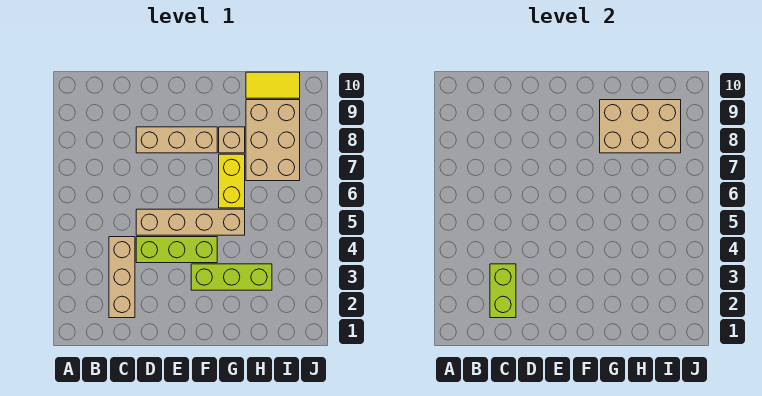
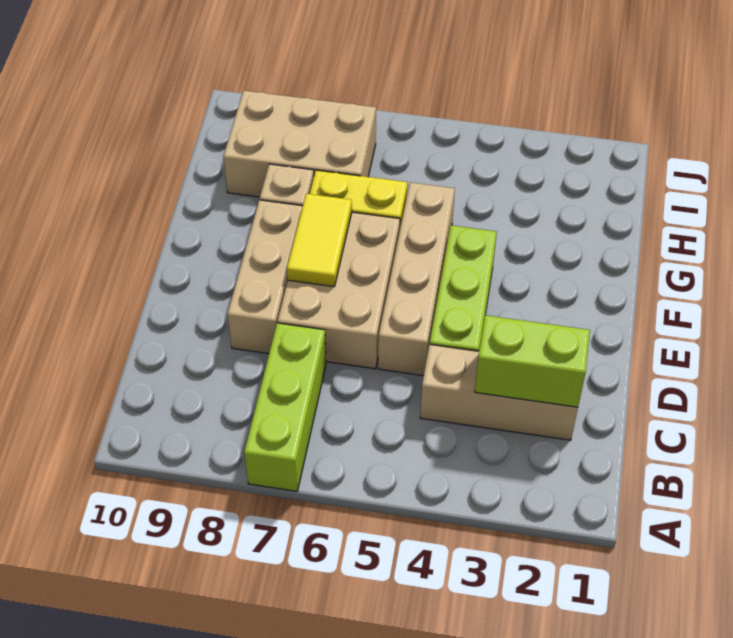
lime brick F3:H3 level 1 -> lime brick A7:C7 level 1
tan brick G8:I9 level 2 -> tan brick D6:F7 level 1
yellow tile H10:I10 level 1 -> yellow tile E7:F7 level 2

